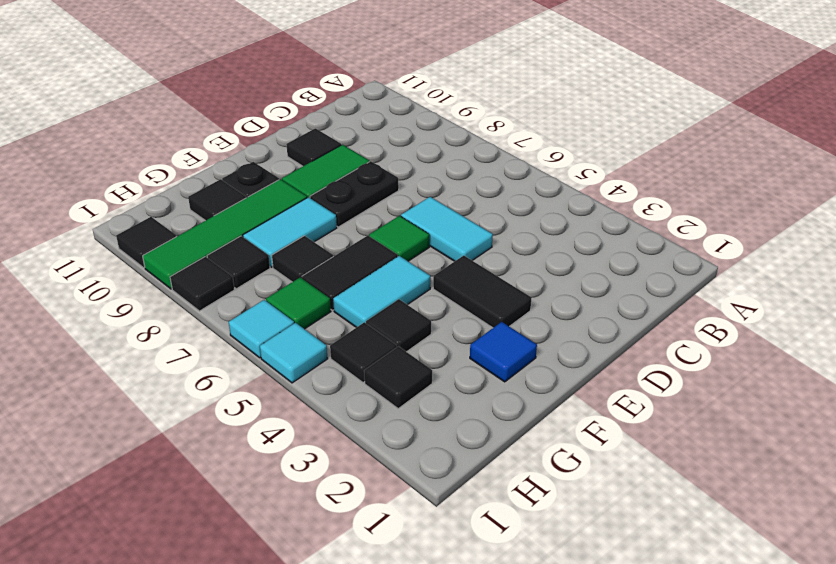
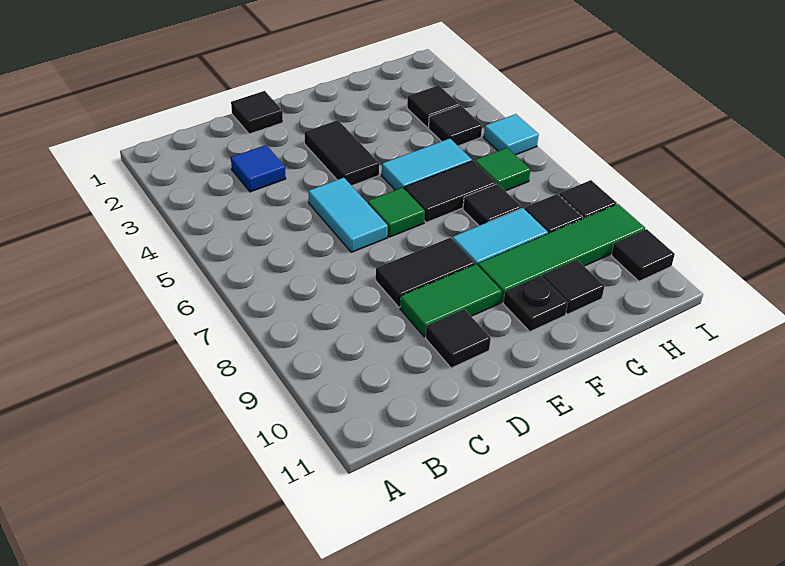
black plate D8:E8 level 1 -> black tile D8:E8 level 1
blue tile F2 level 1 -> blue tile C3 level 1
black tile G4 level 1 -> black tile D1 level 1
cyan tile I6 level 1 -> none

